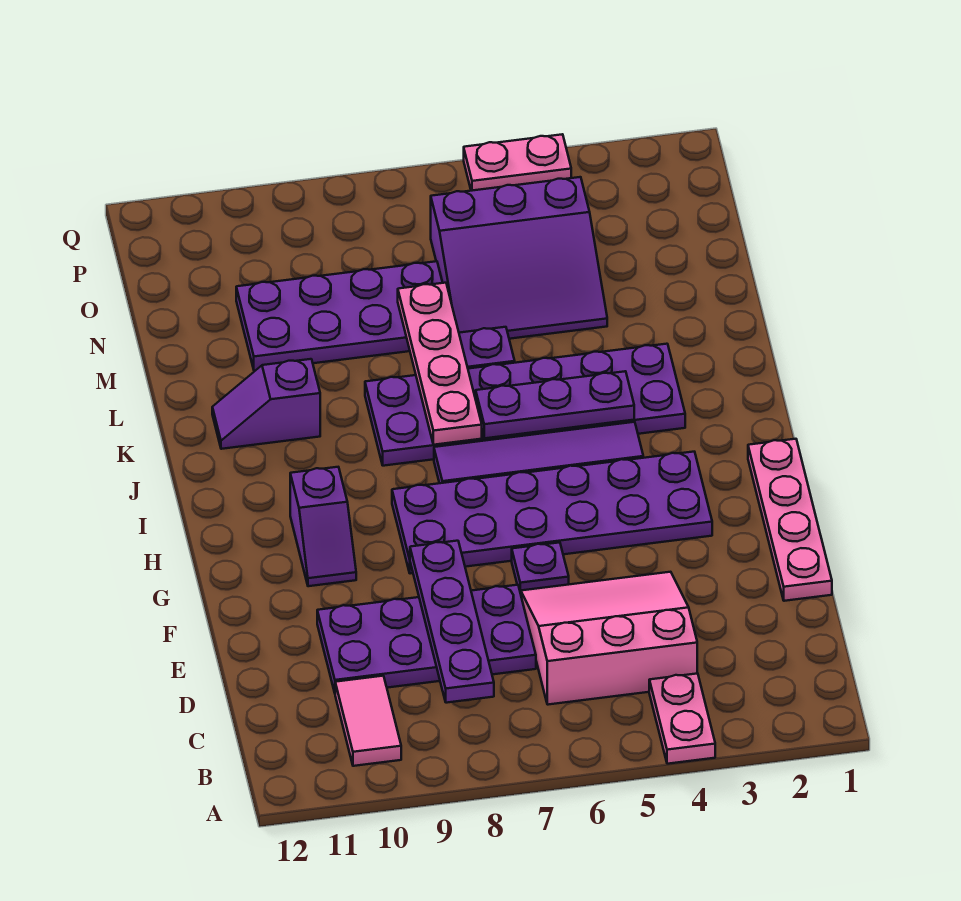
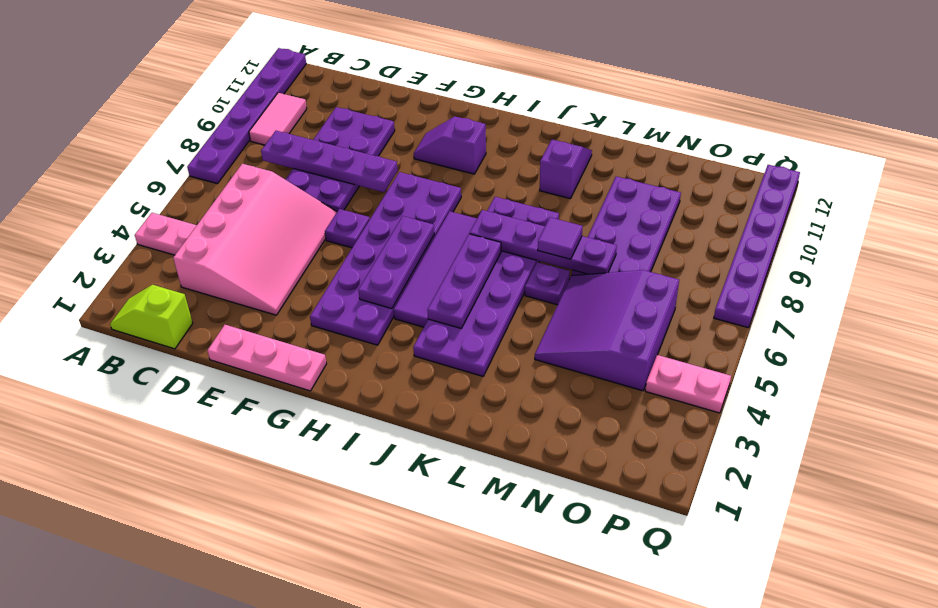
none -> purple plate A7:A12 level 1
none -> lime slope B1:C1 level 1 top C
pink tile B10:C10 level 1 -> pink tile B9:B10 level 1
pink slope C4:E6 level 1 top C -> pink slope C3:E6 level 1 top C
pink plate E1:H1 level 1 -> pink plate E1:G1 level 1
none -> purple plate H4:H6 level 2
pink plate J7:M7 level 2 -> purple plate J7:M7 level 2
none -> purple tile L7 level 3
pink plate Q4:Q5 level 1 -> pink plate P4:Q4 level 1
none -> purple plate Q7:Q12 level 1

